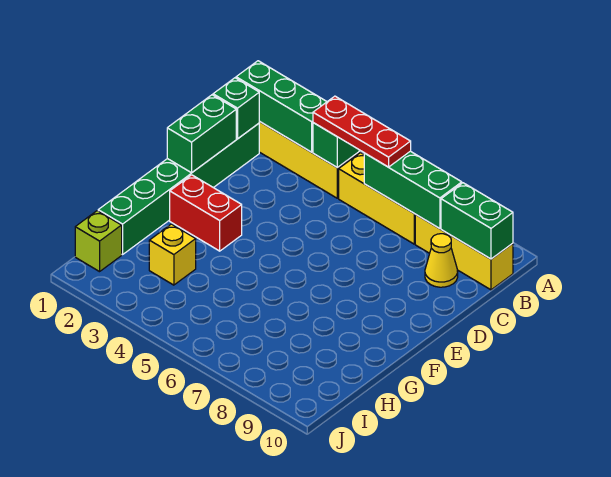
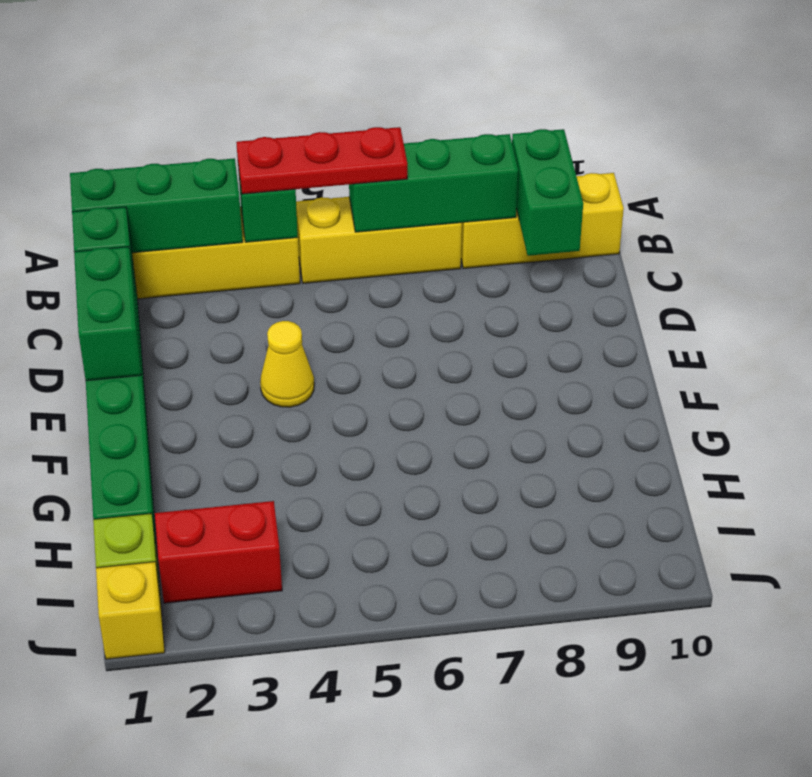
green brick B9:B10 level 2 -> green brick B9:C9 level 2
yellow cone C9 level 1 -> yellow cone E4 level 1
red brick F2:F3 level 1 -> red brick I2:I3 level 1
yellow brick H3 level 1 -> yellow brick J1 level 1

